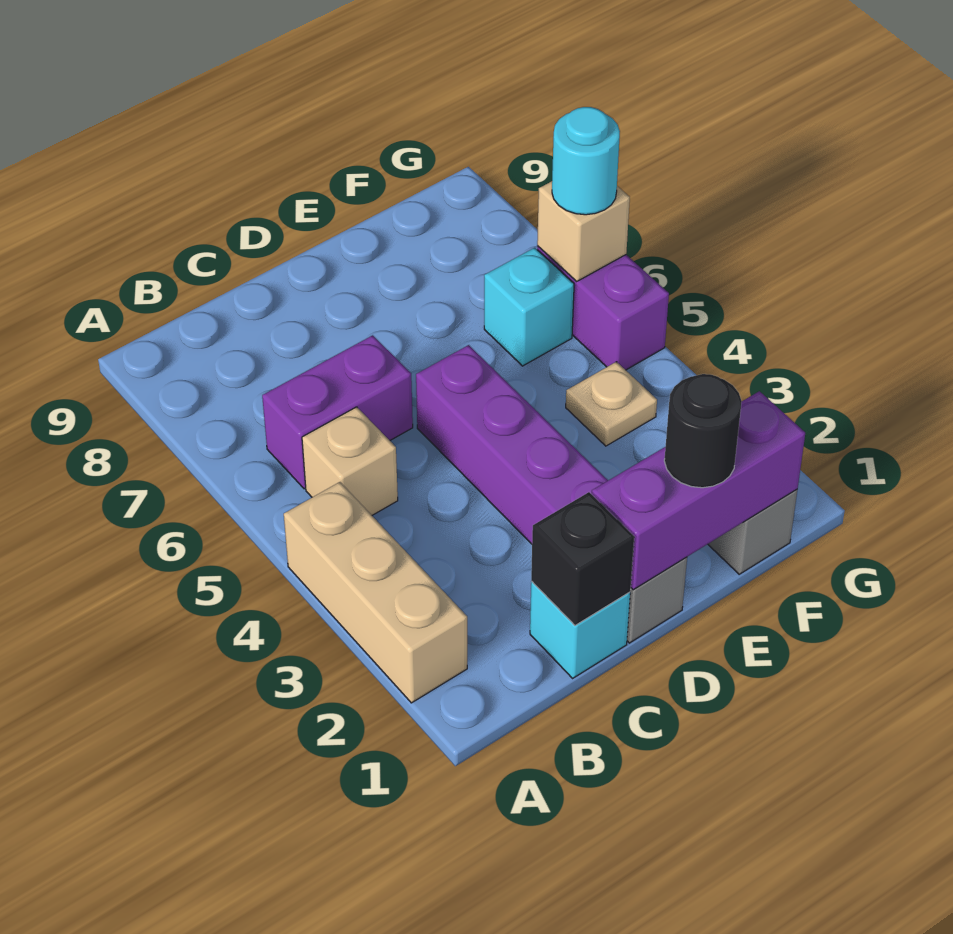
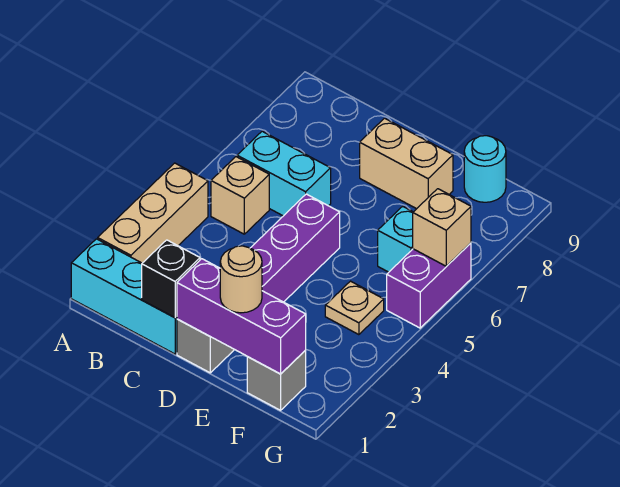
purple brick B6:C6 level 1 -> cyan brick B6:C6 level 1
cyan brick C1 level 1 -> cyan brick A1:C1 level 1
none -> tan brick D8:E8 level 1
black round brick E1 level 3 -> tan round brick E1 level 3
cyan round brick G6 level 3 -> cyan round brick F9 level 1

